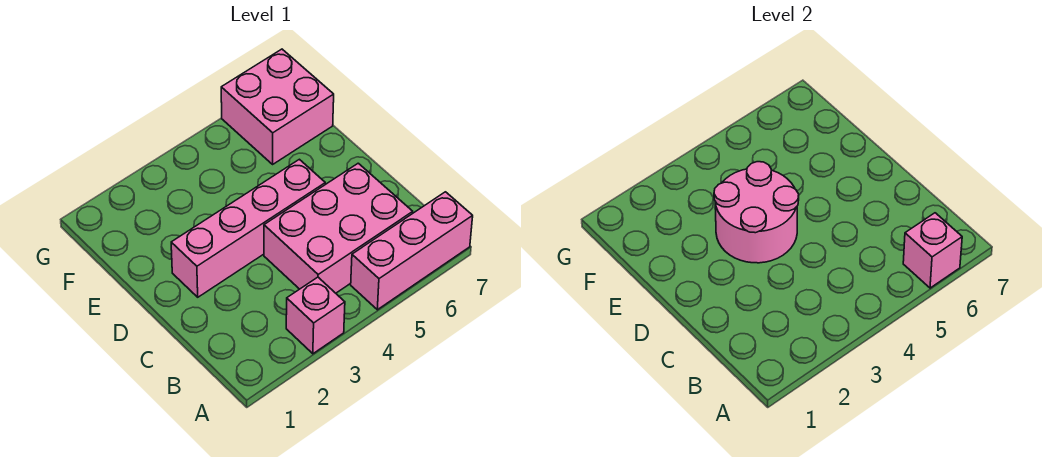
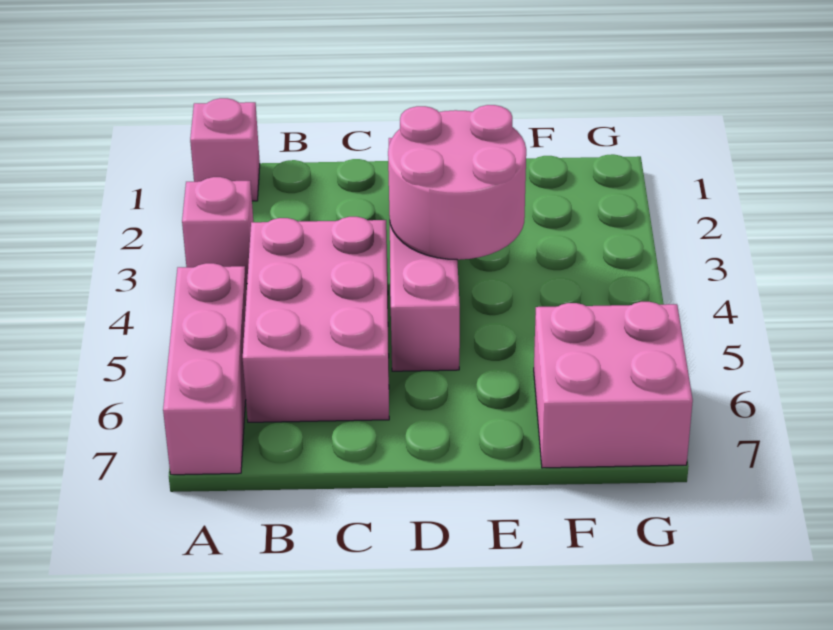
pink brick A6 level 2 -> pink brick A1 level 1

